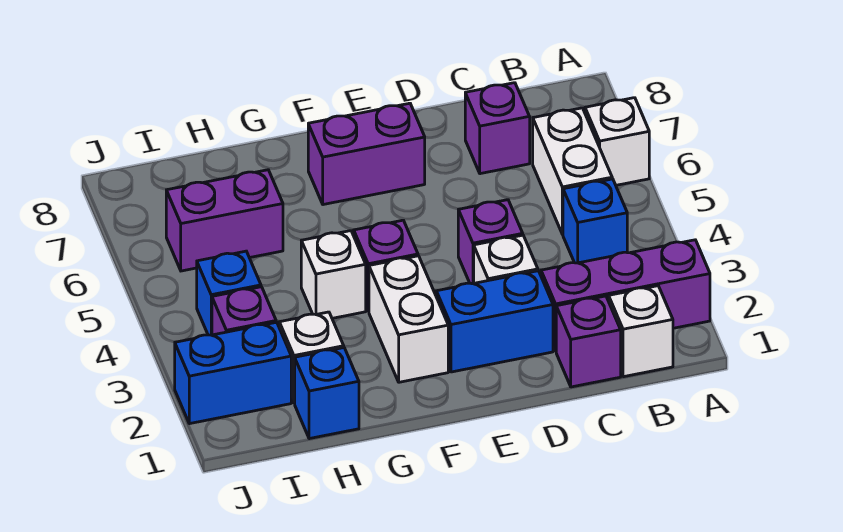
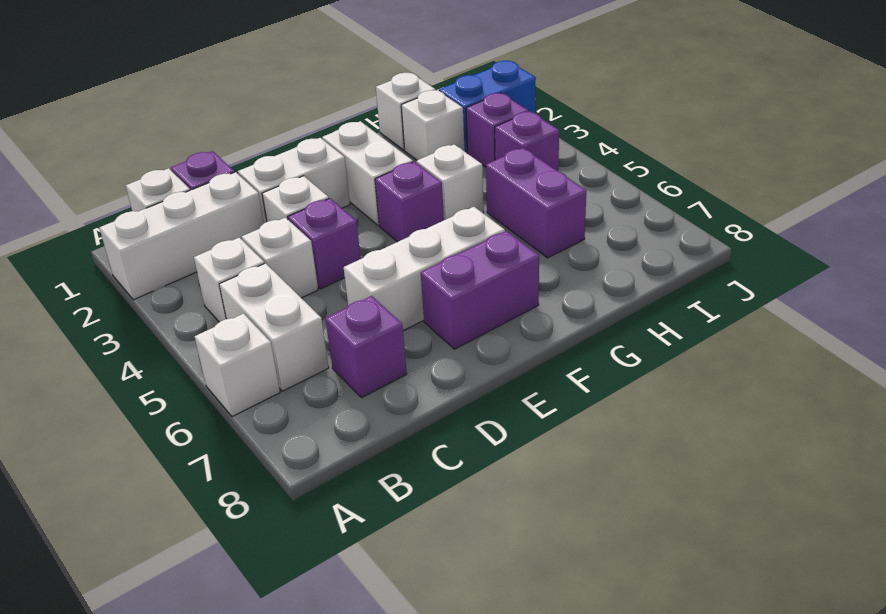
purple brick A2:C2 level 1 -> white brick A2:C2 level 1
blue brick B4 level 1 -> white brick B4 level 1
none -> white brick C4 level 1
blue brick D2:E2 level 1 -> white brick D2:E2 level 1
none -> white brick D6:F6 level 1
blue brick H1 level 1 -> white brick H1 level 1
purple brick H6:I6 level 1 -> purple brick H5:H6 level 1
blue brick I4 level 1 -> purple brick I4 level 1

